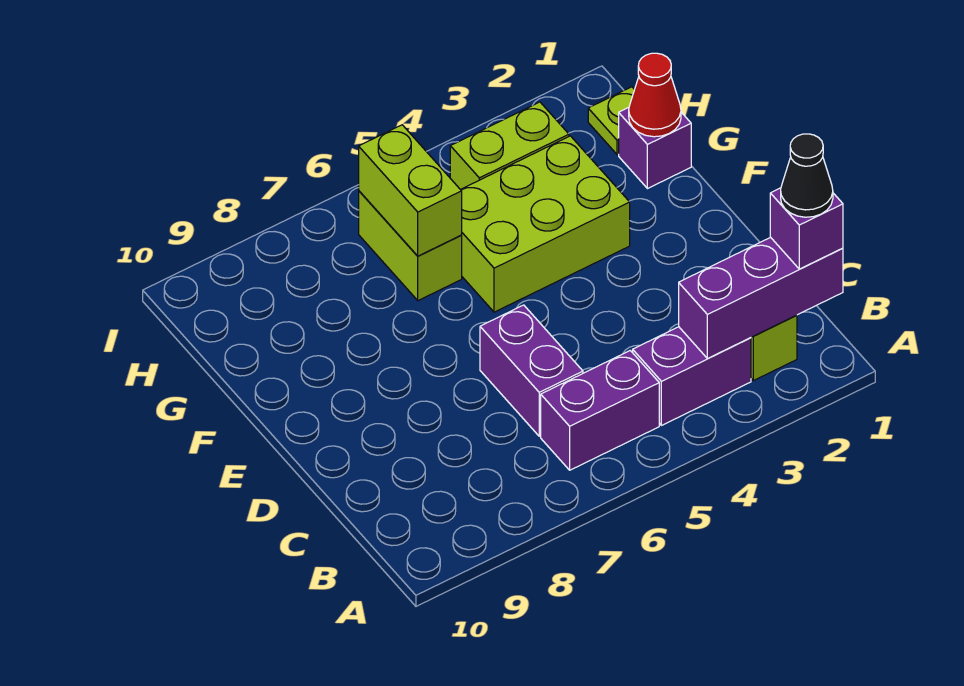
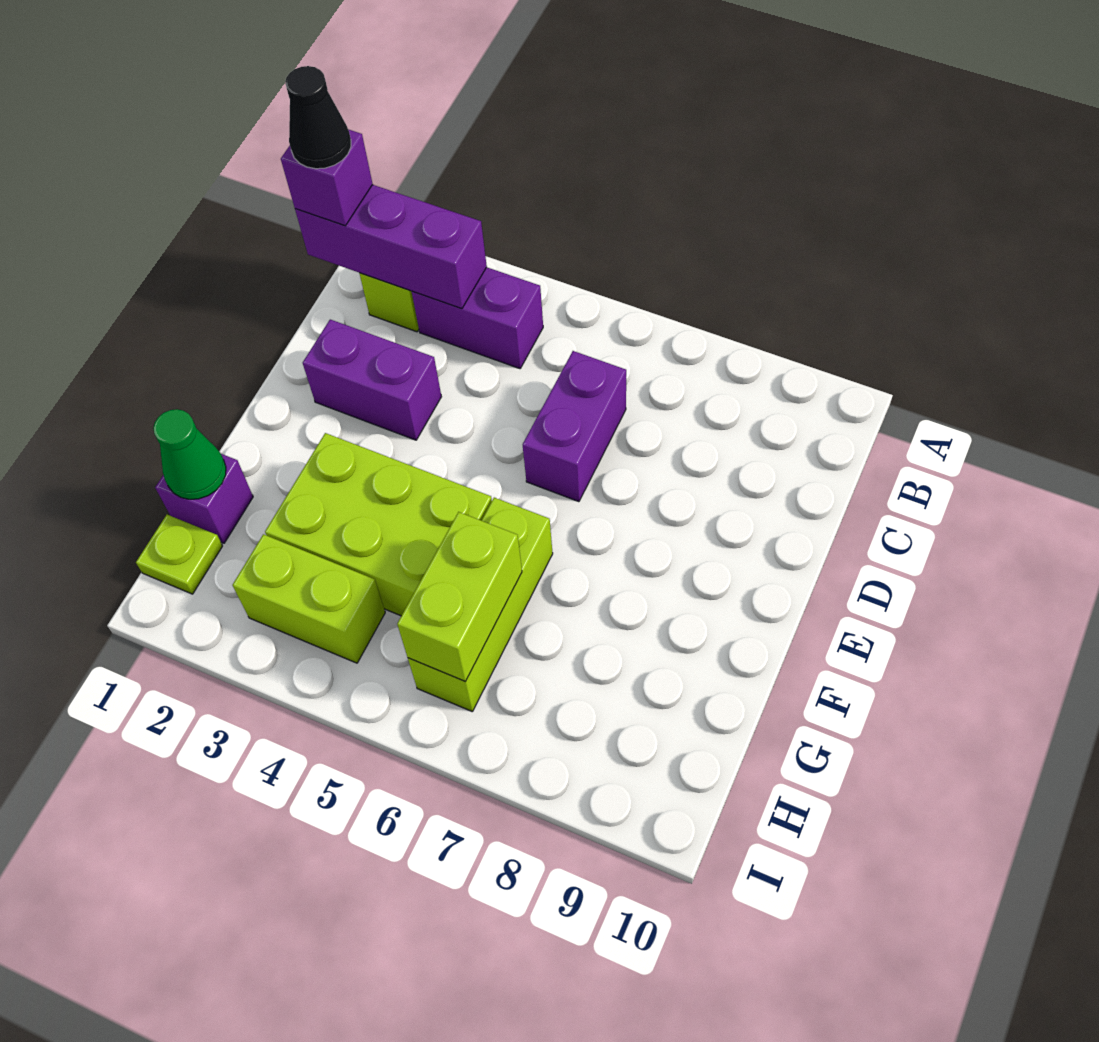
purple brick B5:B6 level 1 -> purple brick D2:D3 level 1
red cone G1 level 2 -> green cone G1 level 2
lime brick G6:H6 level 1 -> lime brick F6:H6 level 1

